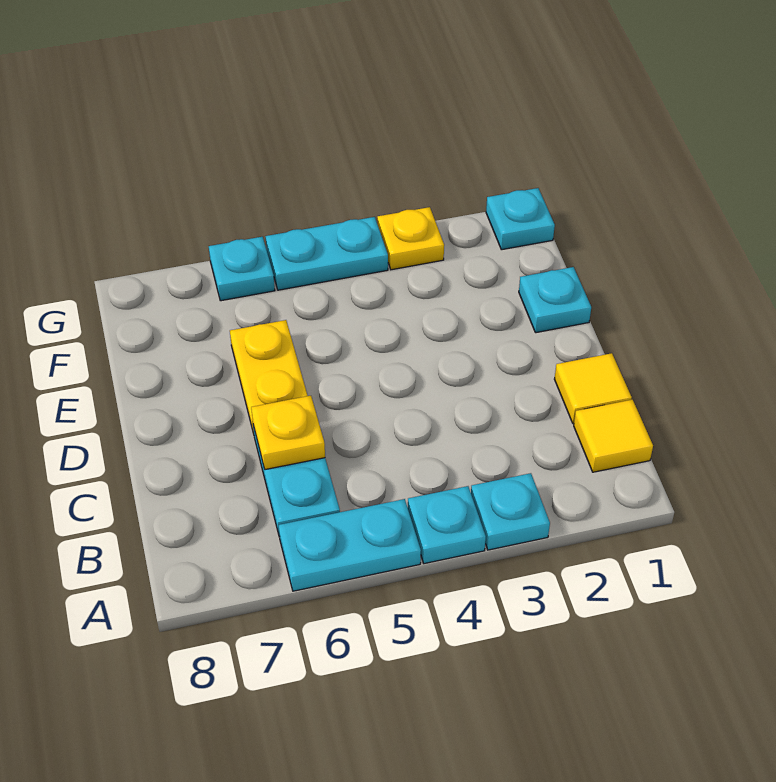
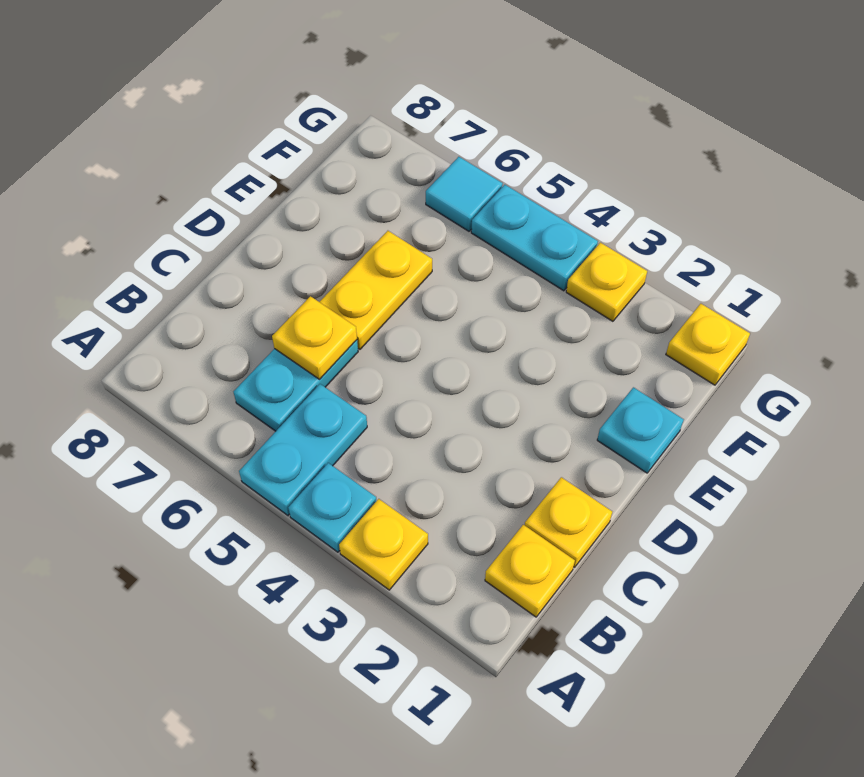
cyan plate A3 level 1 -> yellow plate A3 level 1
cyan plate A5:A6 level 1 -> cyan plate A5:B5 level 1
yellow tile B1 level 1 -> yellow plate B1 level 1
yellow tile C1 level 1 -> yellow plate C1 level 1
cyan plate G1 level 1 -> yellow plate G1 level 1
cyan plate G6 level 1 -> cyan tile G6 level 1

